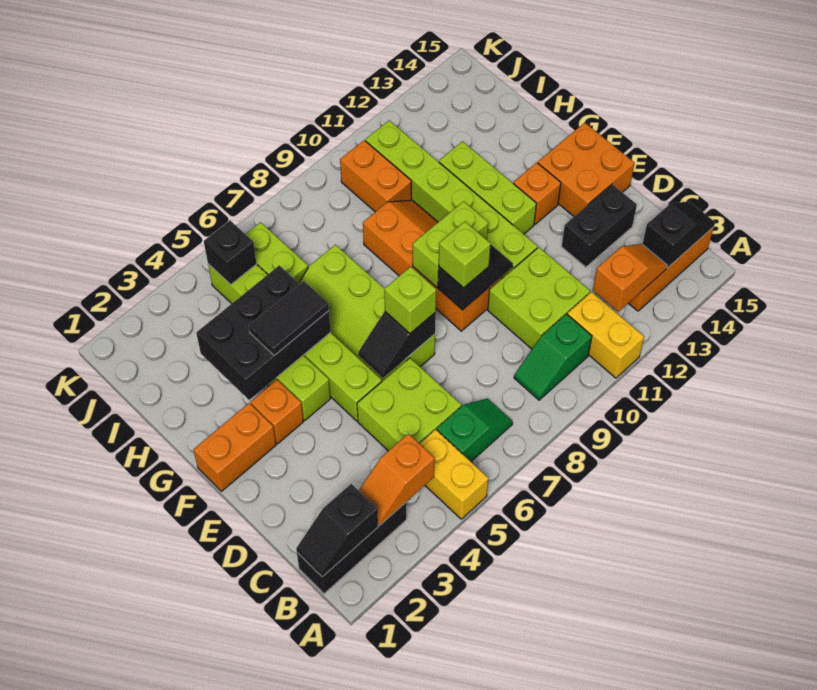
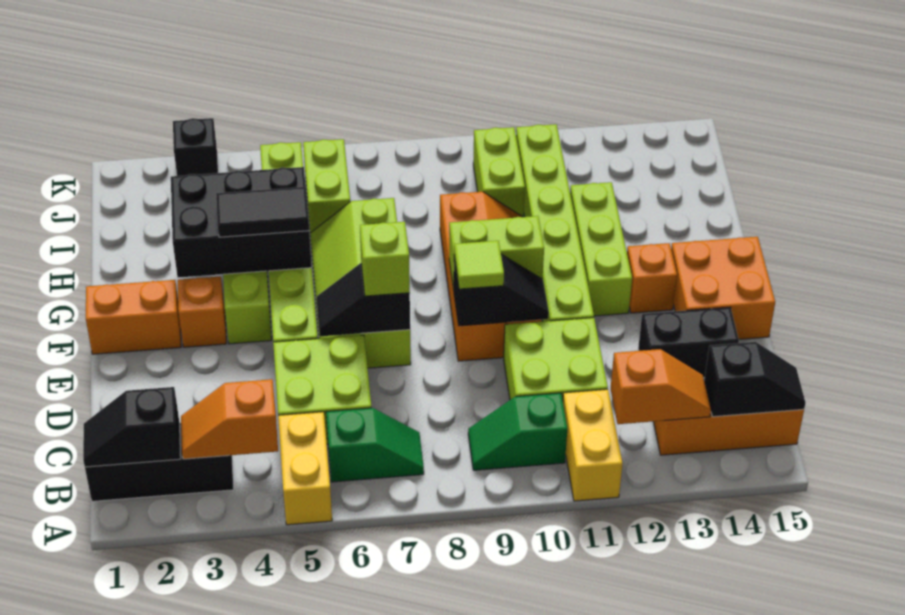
lime brick E9 level 3 -> lime tile E9 level 3
orange brick I10:J10 level 1 -> lime brick I10:J10 level 1
black brick J5 level 2 -> black brick K3 level 1

